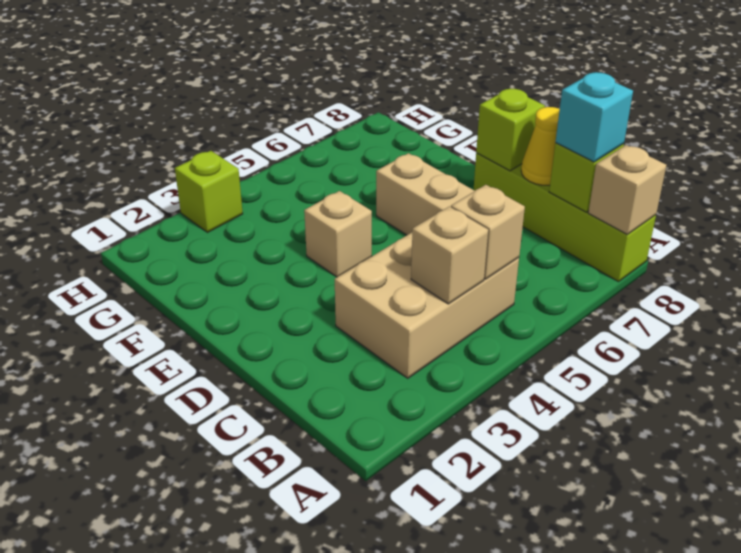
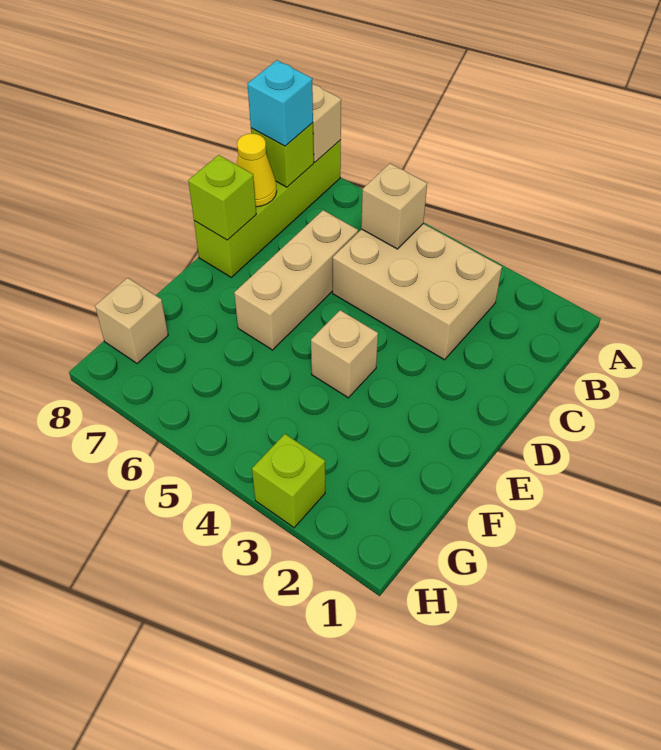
tan brick B4 level 2 -> tan brick G8 level 1

